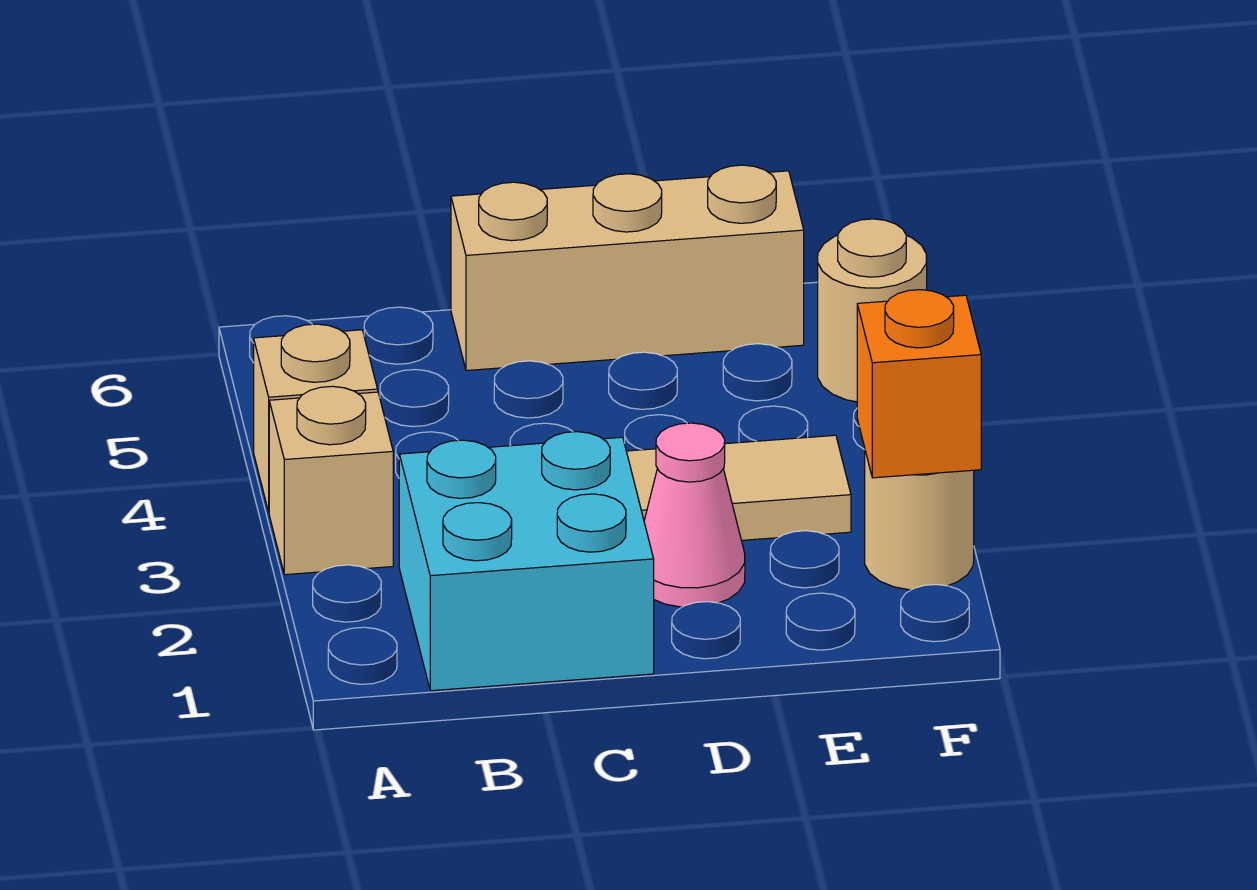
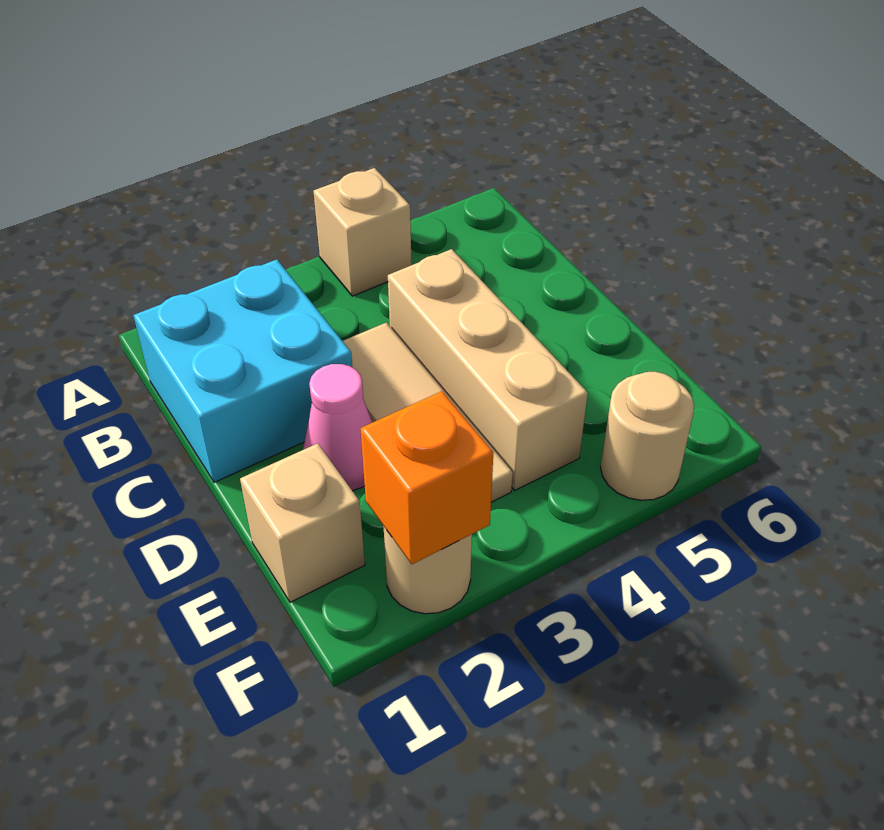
tan brick A3 level 1 -> tan brick E1 level 1
tan brick C6:E6 level 1 -> tan brick C4:E4 level 1

